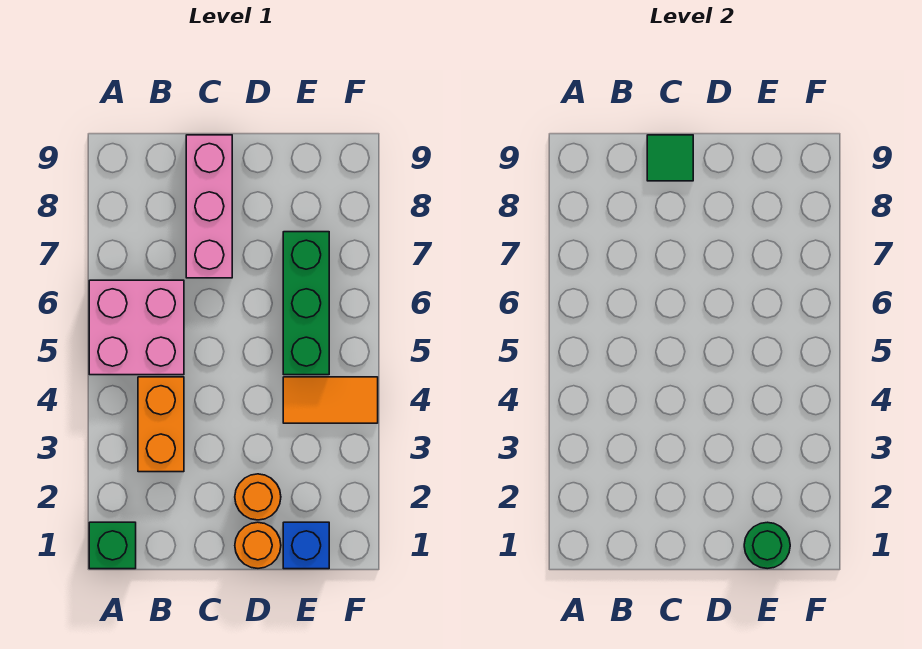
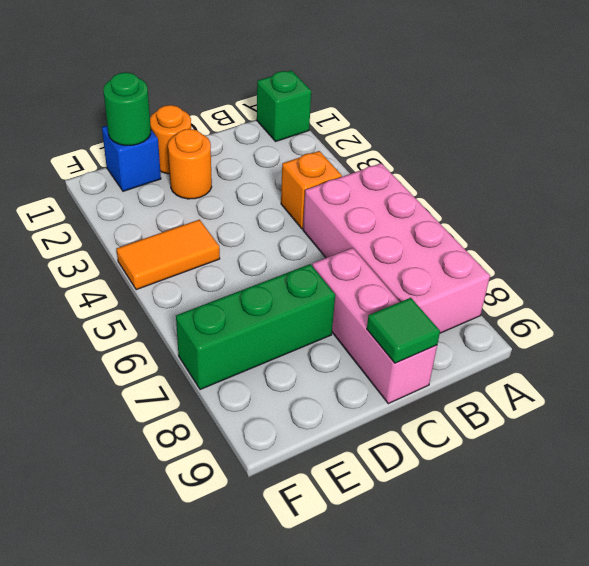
pink brick A5:B6 level 1 -> pink brick A5:B8 level 1
orange brick B3:B4 level 1 -> orange brick B4 level 1
green brick E5:E7 level 1 -> green brick D7:F7 level 1

